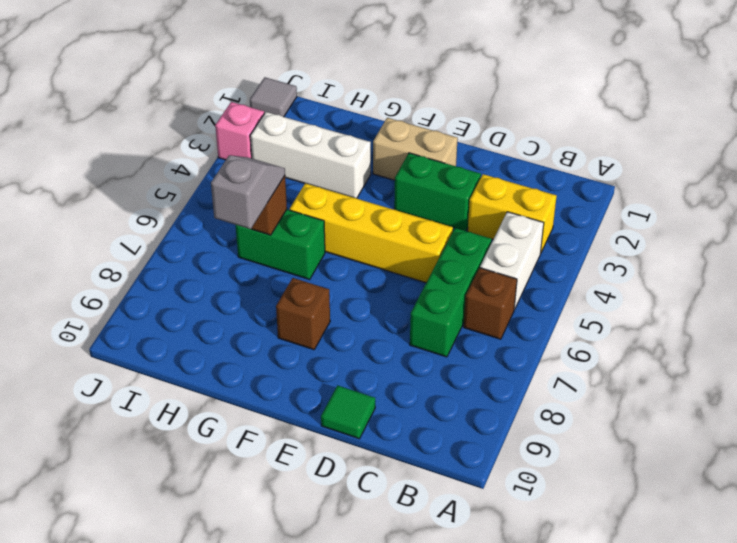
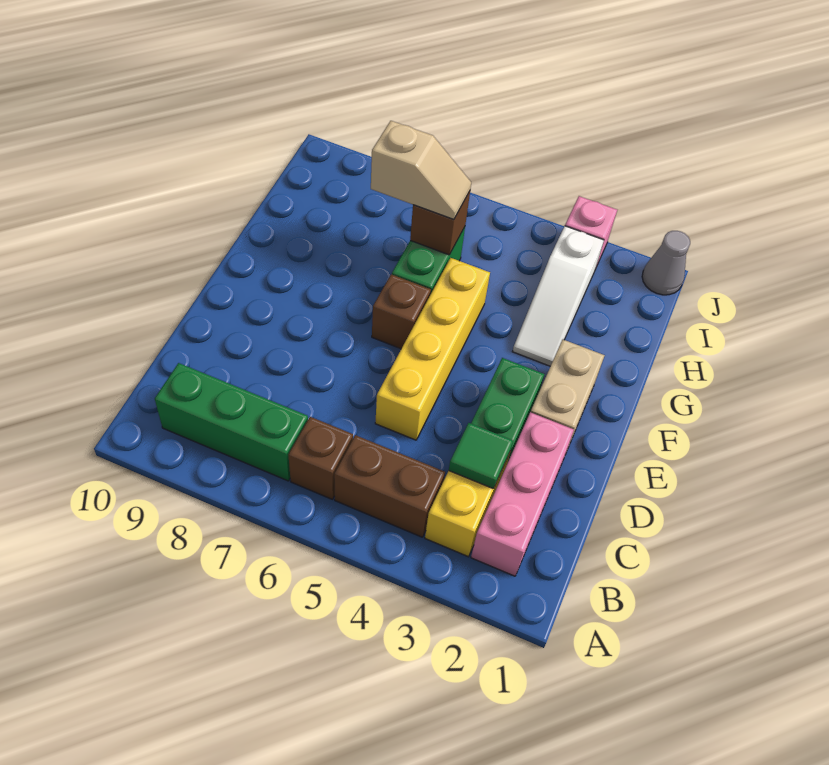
none -> pink brick B2:D2 level 1
white brick B4:B5 level 1 -> brown brick B4:B5 level 1
green brick C5:C7 level 1 -> green brick B7:B9 level 1
green tile D10 level 1 -> green tile C3 level 2
brown brick F8 level 1 -> brown brick F6 level 1
white brick G3:I3 level 1 -> white slope G3:I3 level 1 top I
grey slope H6:H7 level 3 top 7 -> tan slope H6:H7 level 3 top 7
grey tile J1 level 1 -> grey cone J1 level 1

